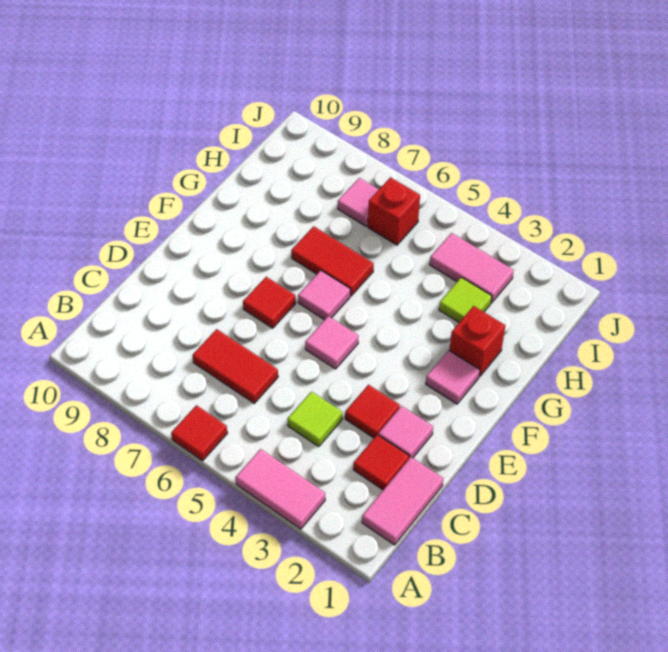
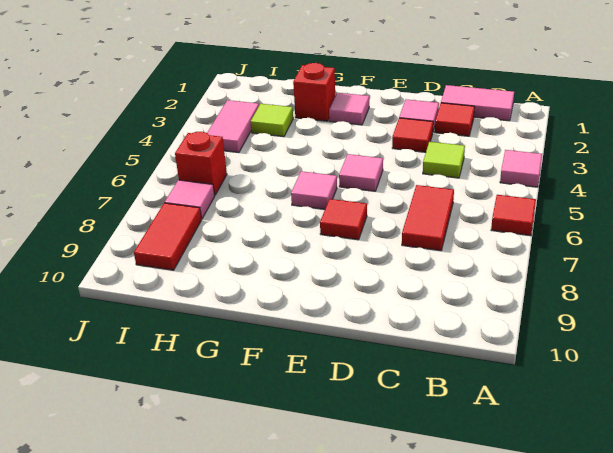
pink tile A3:A4 level 1 -> pink tile A4 level 1
red tile G6:G7 level 1 -> red tile I8:I9 level 1

